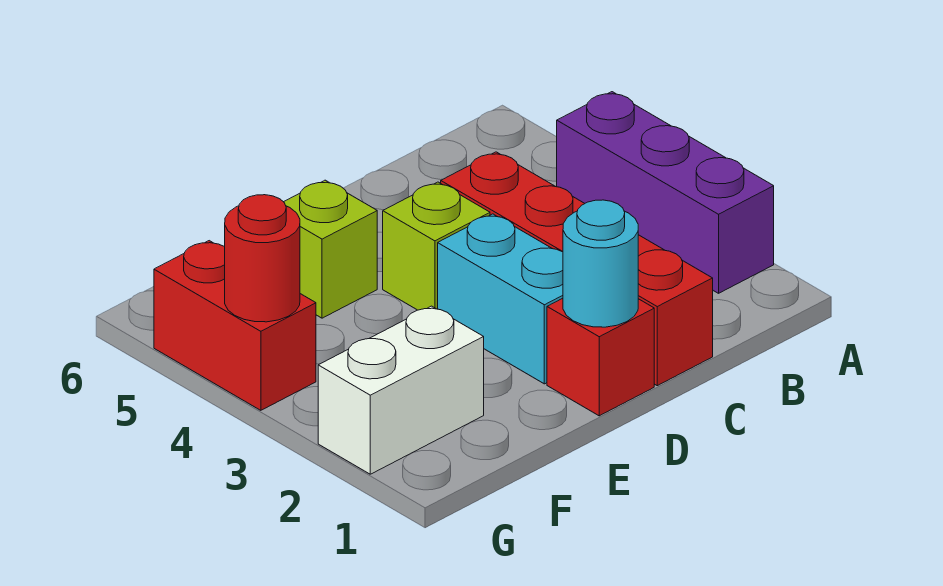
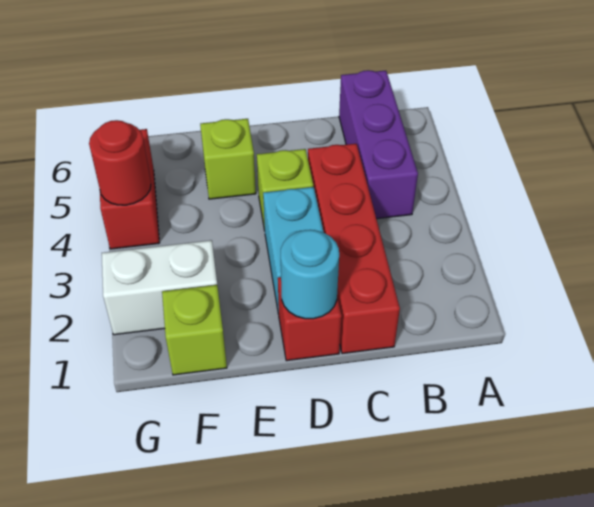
purple brick A2:A4 level 1 -> purple brick B4:B6 level 1
none -> lime brick F1 level 1

